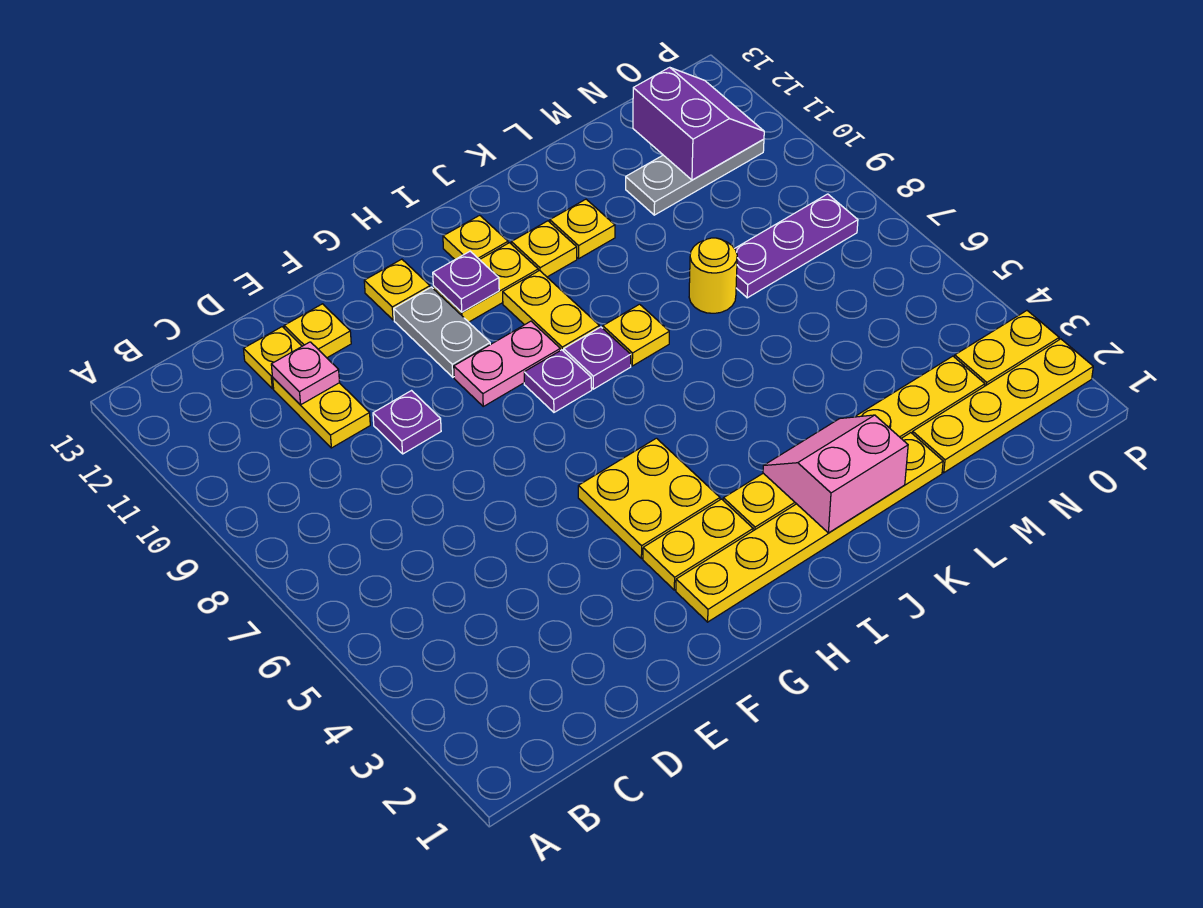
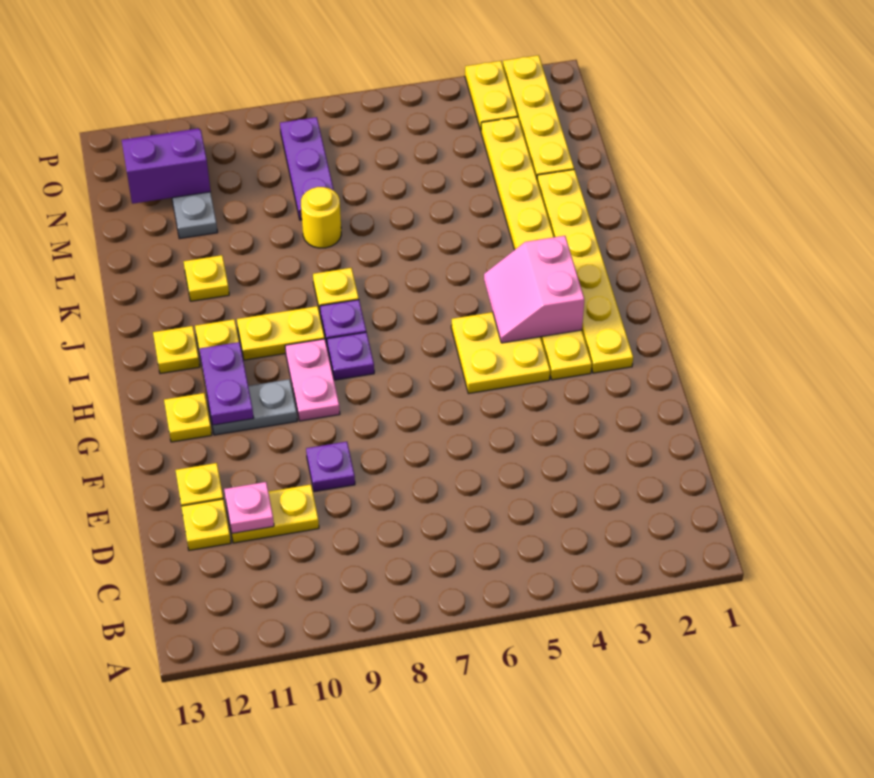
purple plate H11 level 2 -> purple plate G11:H11 level 2
pink slope J2:K3 level 2 top 2 -> pink slope H3:I4 level 2 top 3
yellow plate J11 level 1 -> none

